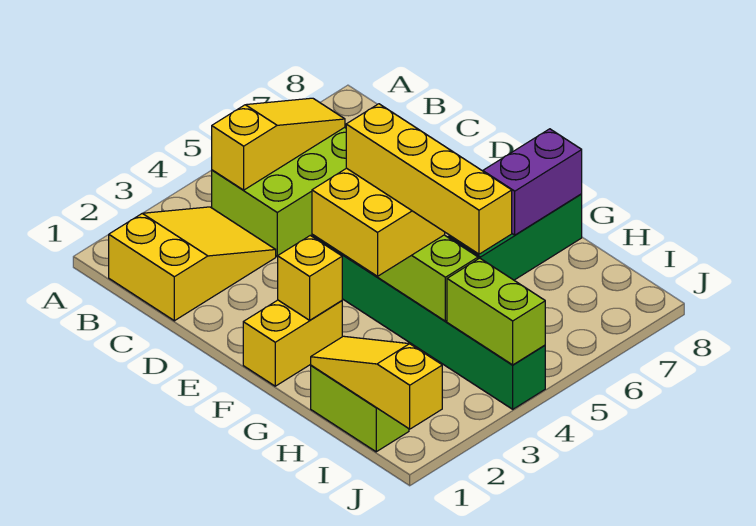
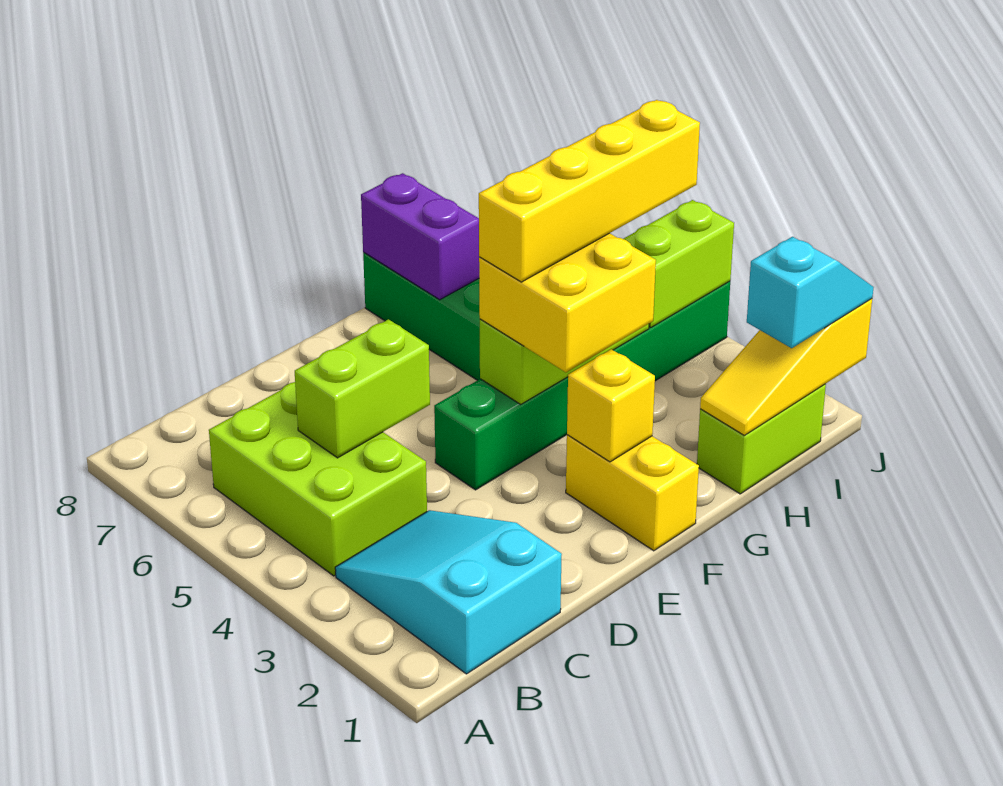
yellow slope B1:C3 level 1 top 1 -> cyan slope B1:C3 level 1 top 1
yellow slope B4:B6 level 2 top 4 -> none
none -> lime brick C5:D5 level 2
none -> cyan slope I1:J1 level 3 top I

